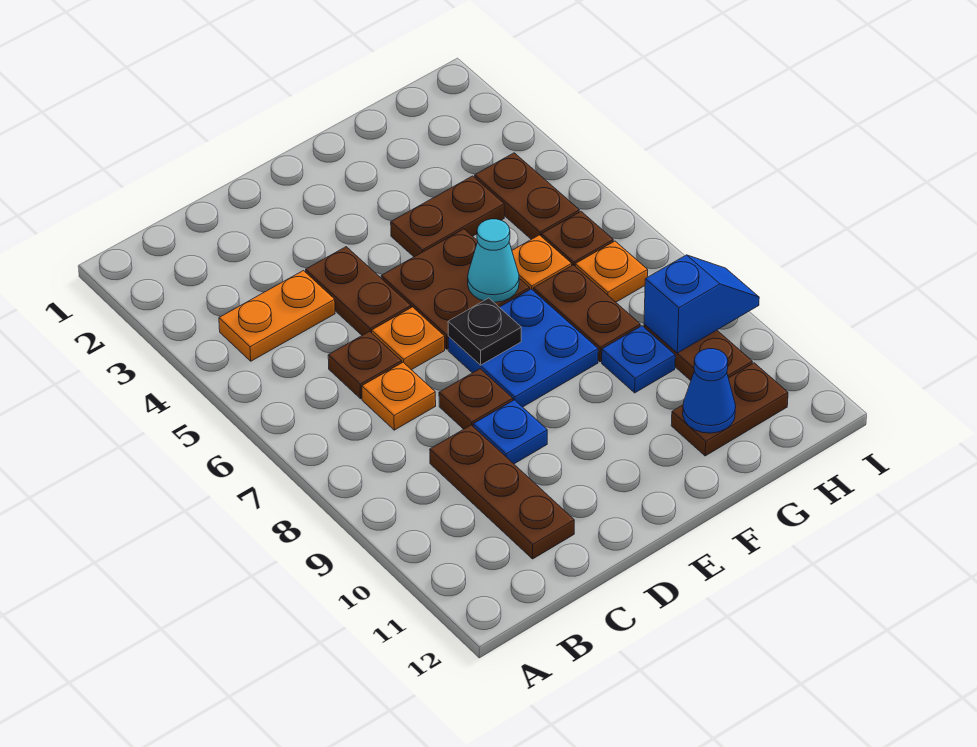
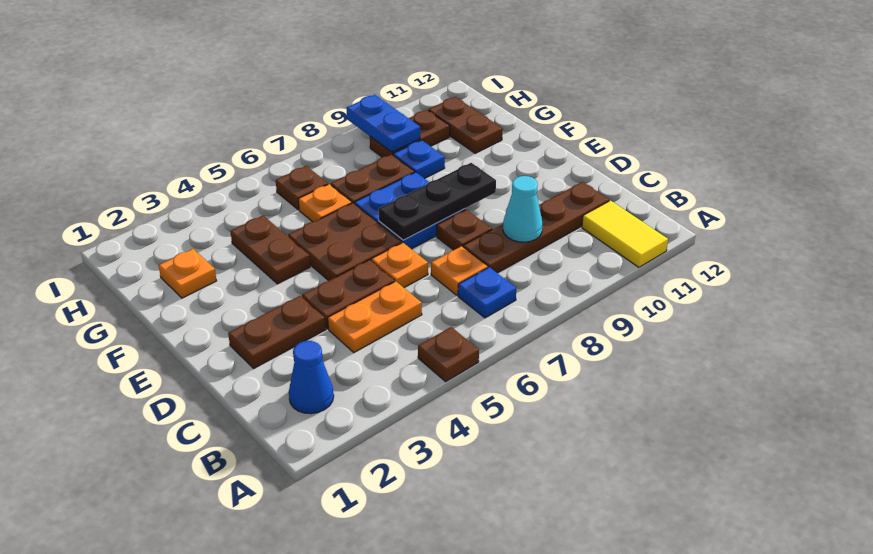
none -> yellow tile A11:B11 level 1
orange plate B4:C4 level 1 -> orange plate C4:C5 level 1
brown plate C6 level 1 -> brown plate A5 level 1
brown plate C9:C11 level 1 -> brown plate C8:C11 level 1
blue plate D9 level 1 -> blue plate B7 level 1
black plate E7 level 2 -> black plate E7:E9 level 2
cyan cone F6 level 2 -> cyan cone C9 level 2
blue cone G11 level 2 -> blue cone B2 level 1
brown plate H4:H5 level 1 -> brown plate D2:D3 level 1
orange plate H7 level 1 -> orange plate G2 level 1
blue slope H9:I9 level 2 top H -> blue plate H9:I9 level 2

